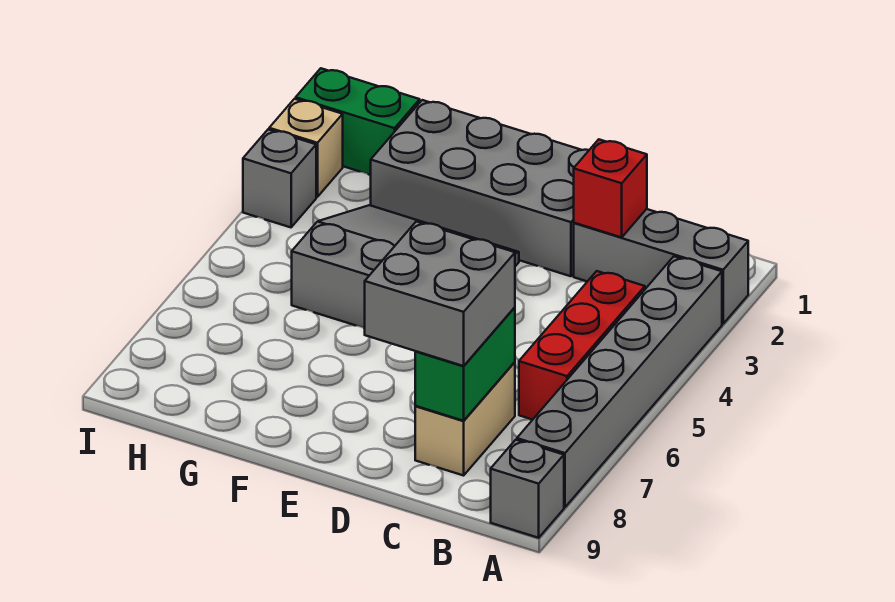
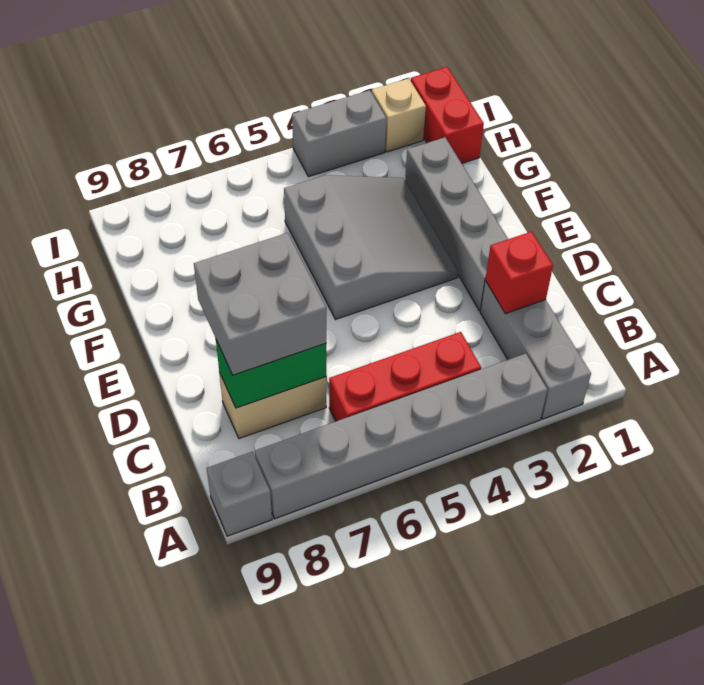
grey brick D1:G2 level 1 -> grey brick D2:G2 level 1
green brick H1:I1 level 1 -> red brick H1:I1 level 1
grey brick I3 level 1 -> grey brick I3:I4 level 1

